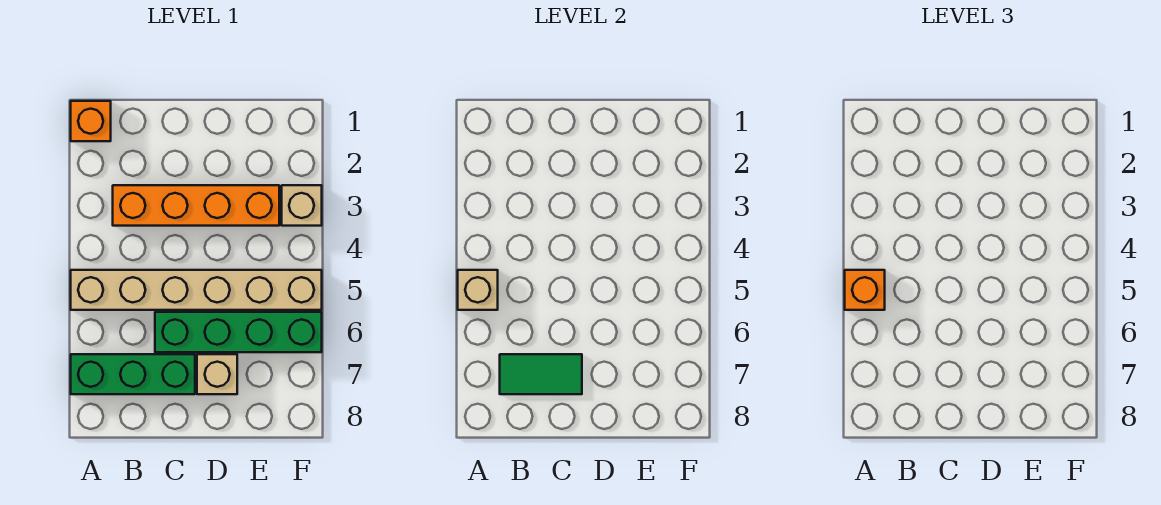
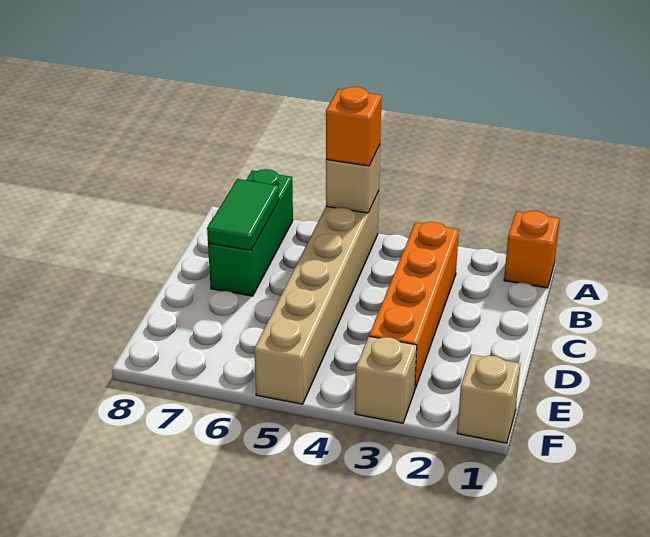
green brick C6:F6 level 1 -> none
tan brick D7 level 1 -> tan brick F1 level 1

